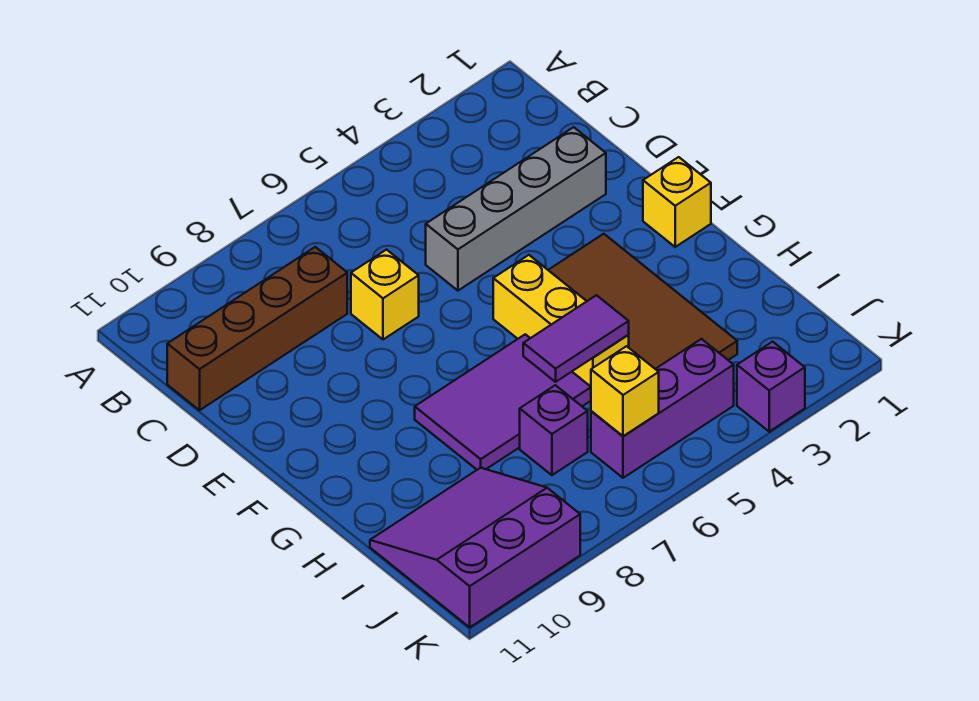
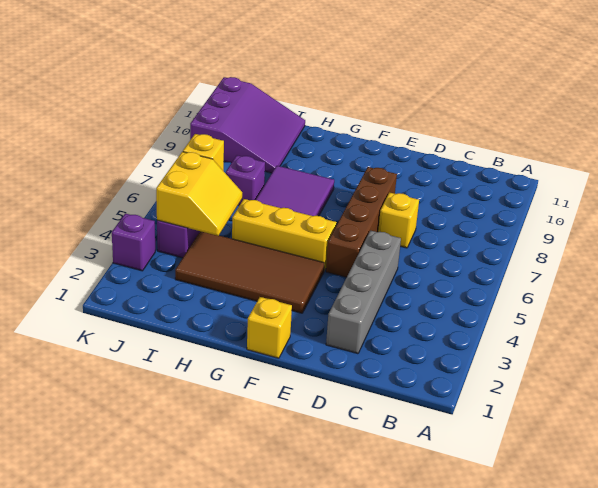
brown brick C8:C11 level 1 -> brown brick E5:E8 level 1
purple tile H5:H6 level 2 -> none
none -> yellow slope I4:J5 level 2 top J

